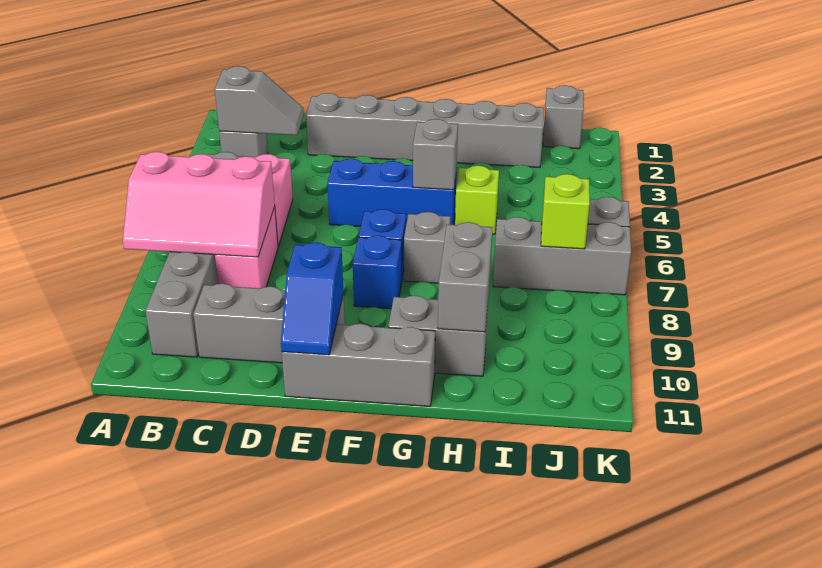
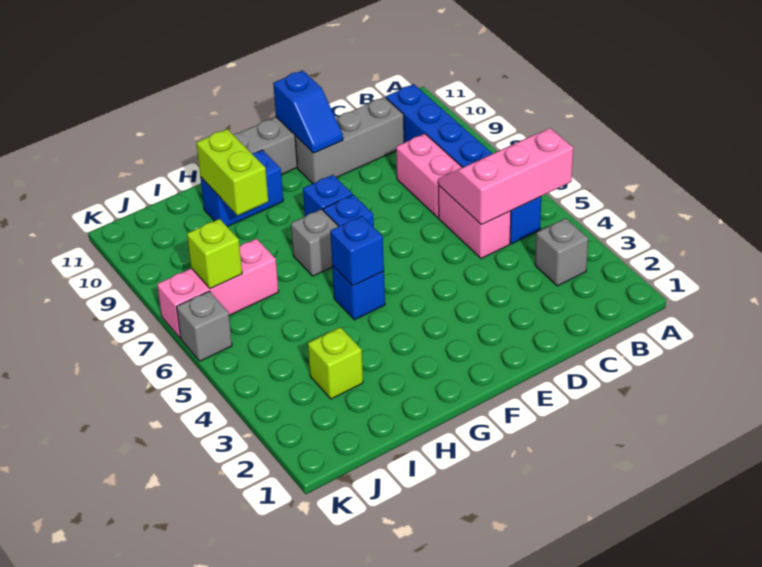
pink slope A7:C8 level 2 top 7 -> pink slope A5:C6 level 2 top 5
grey slope B3:C3 level 2 top B -> none
grey brick B5:B10 level 1 -> blue brick B5:B10 level 1
grey brick D2:I2 level 1 -> none
blue brick E5:G5 level 1 -> blue brick G5 level 1
blue slope E10:E11 level 2 top 10 -> blue slope E10:E11 level 2 top 11
grey brick G5 level 2 -> blue brick G5 level 2
grey brick G10:H10 level 1 -> blue brick G10:H10 level 1
lime brick H5 level 1 -> lime brick I3 level 1
grey brick H9:H10 level 2 -> lime brick H9:H10 level 2
grey brick I7:K7 level 1 -> pink brick I7:K7 level 1
grey brick J1 level 1 -> none

